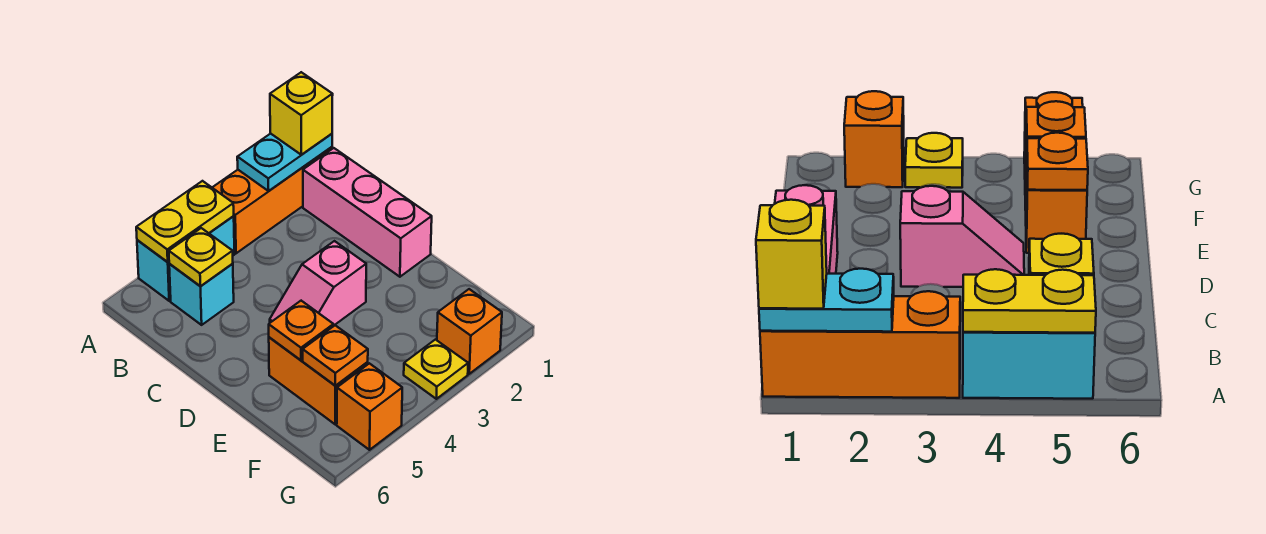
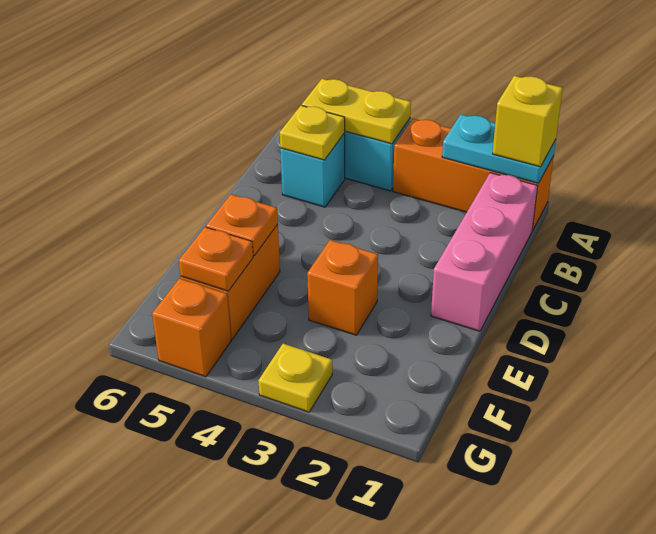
pink slope D3:D4 level 1 top 3 -> none
orange brick G2 level 1 -> orange brick E3 level 1

